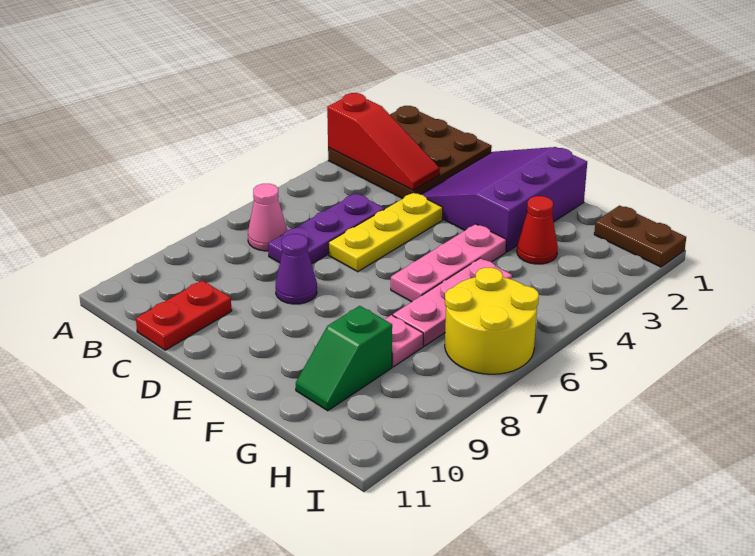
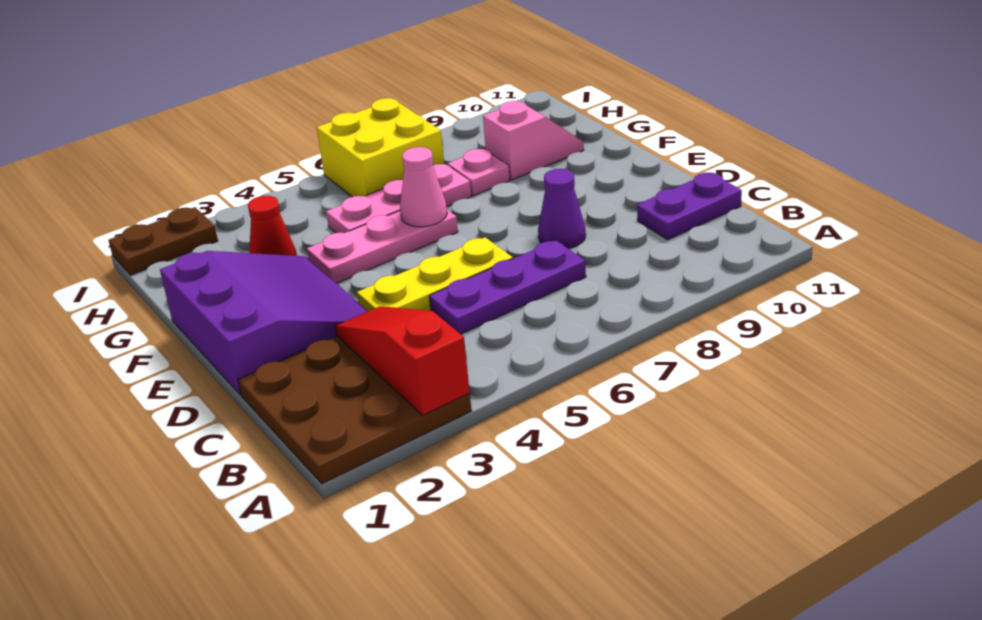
pink cone B7 level 1 -> pink cone F6 level 2
red plate C10:C11 level 1 -> purple plate C10:C11 level 1
purple slope D1:F3 level 1 top F -> purple slope D1:F3 level 1 top 1
green slope G9:G10 level 1 top 9 -> pink slope G9:G10 level 1 top 9
brown plate H1:I1 level 1 -> brown plate I1:I2 level 1
yellow round brick H6:I7 level 1 -> yellow brick H6:I7 level 1

